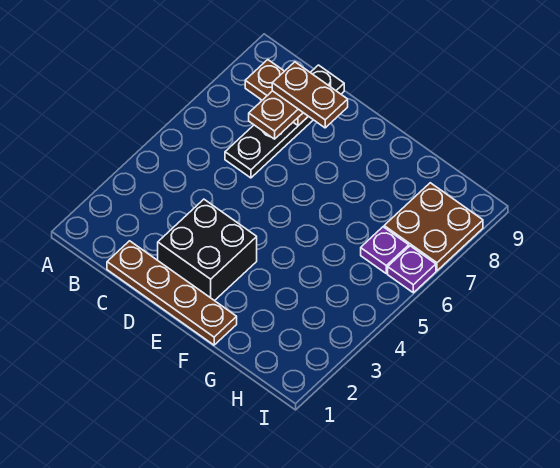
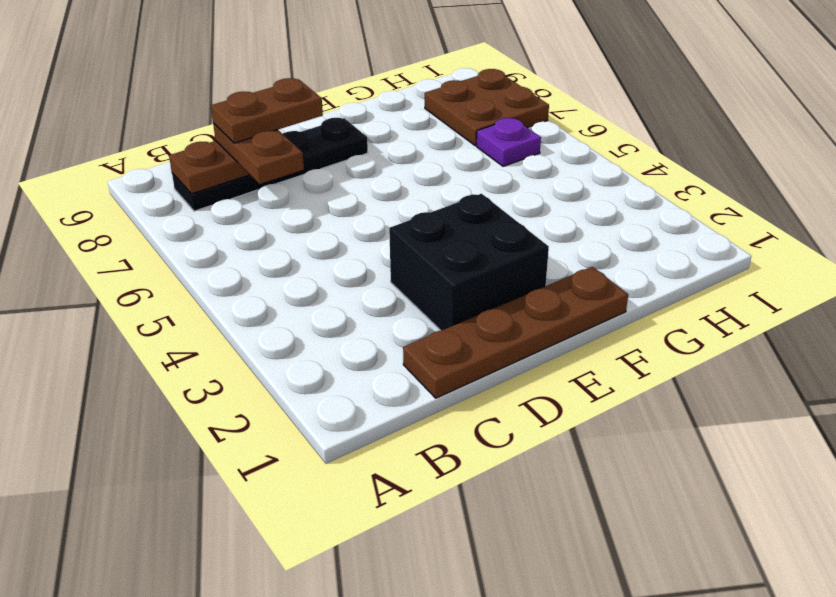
black plate C6:C9 level 1 -> black plate B8:E8 level 1
purple plate I6 level 1 -> none

